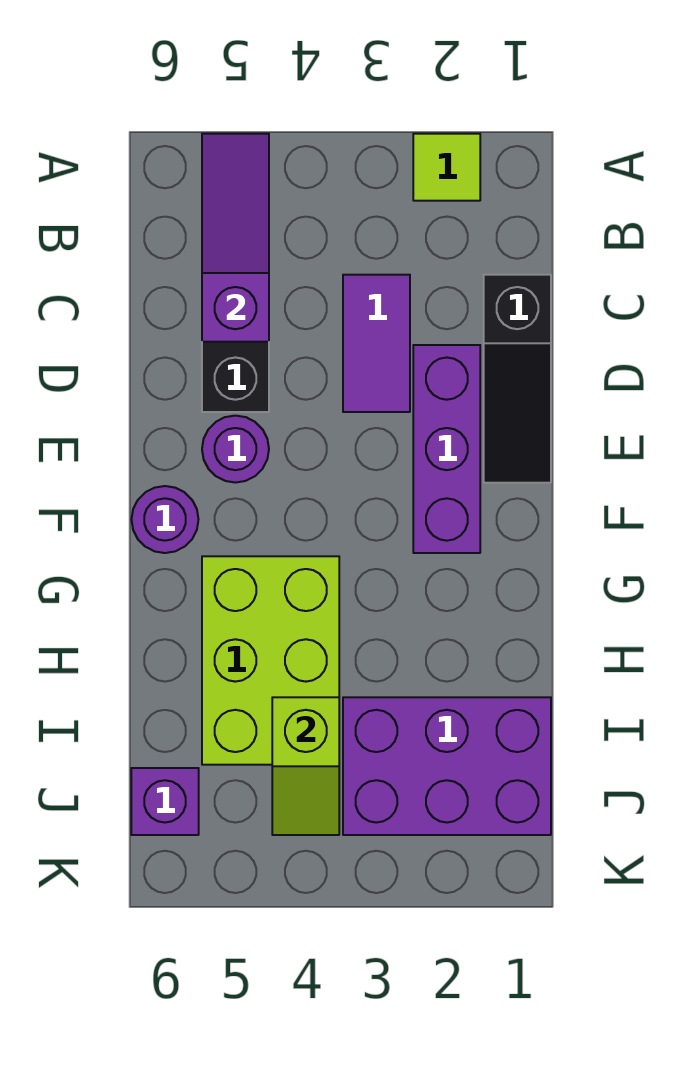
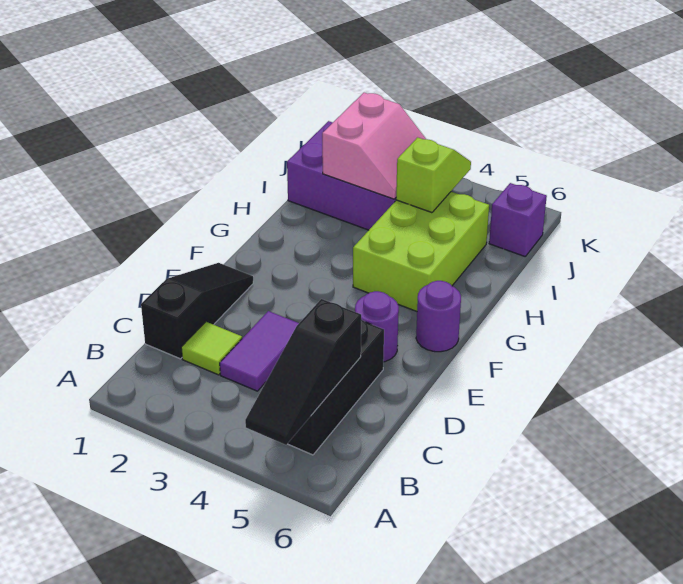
lime tile A2 level 1 -> lime tile C2 level 1
purple slope A5:C5 level 2 top C -> black slope A5:C5 level 2 top C
purple brick D2:F2 level 1 -> none
none -> pink slope I2:J3 level 2 top 2

